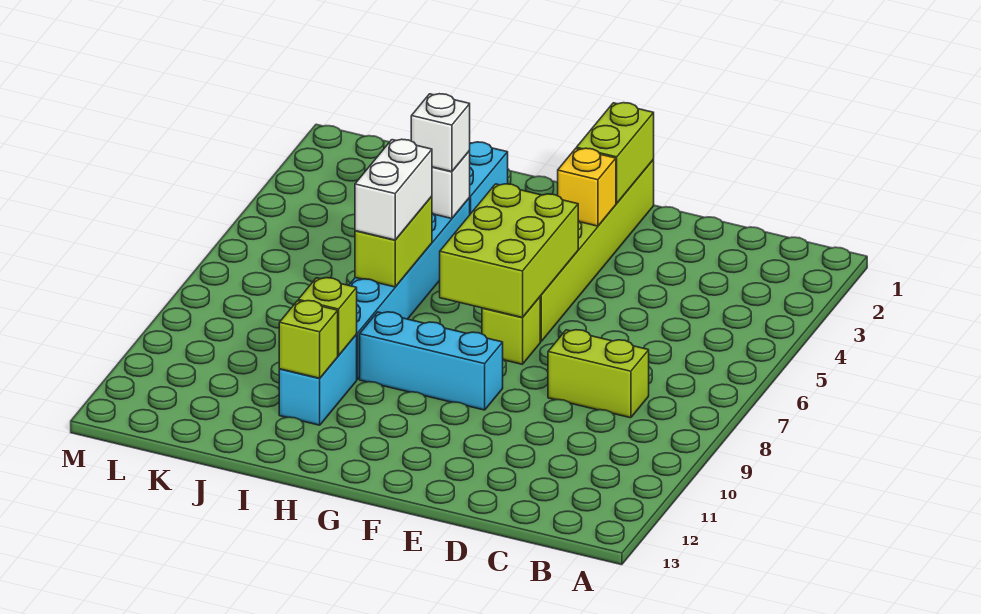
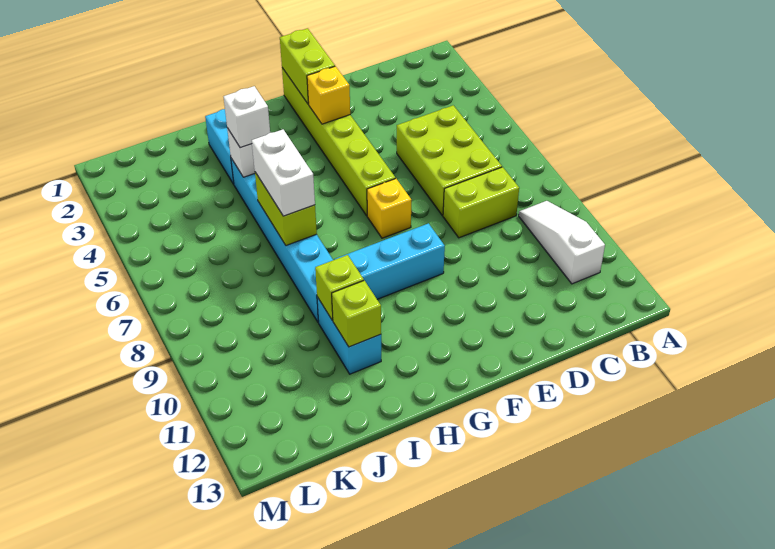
none -> white slope B9:B11 level 1 top 11
lime brick F5:G7 level 2 -> lime brick C5:D7 level 1
lime brick F7 level 1 -> yellow brick F7 level 1

